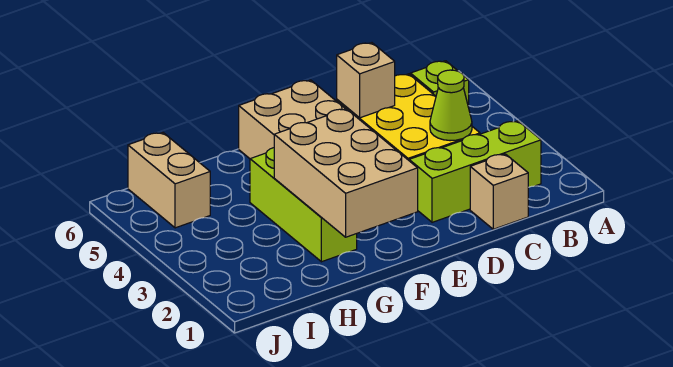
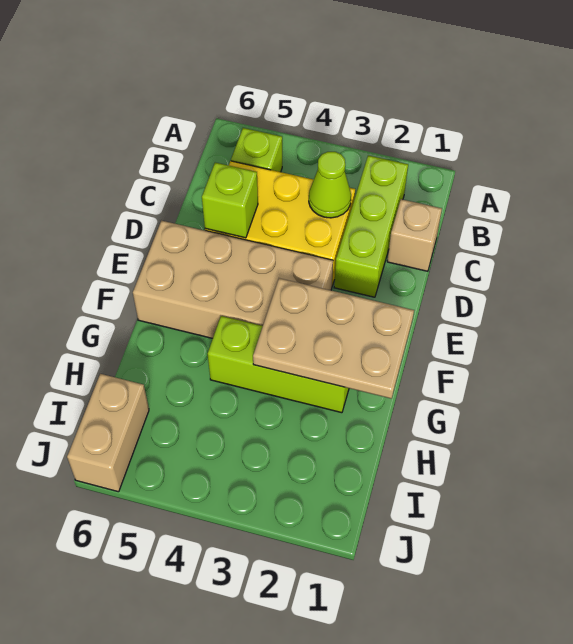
tan brick D5 level 2 -> lime brick D5 level 2
tan brick F1:G3 level 2 -> tan plate F1:G3 level 2
tan brick I5:I6 level 1 -> tan brick I6:J6 level 1

